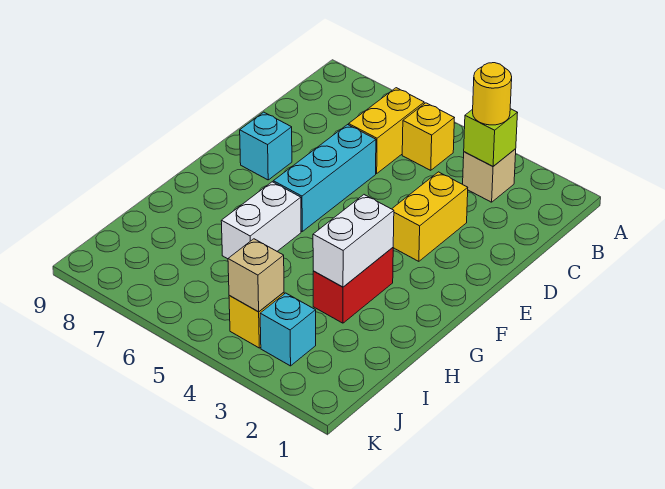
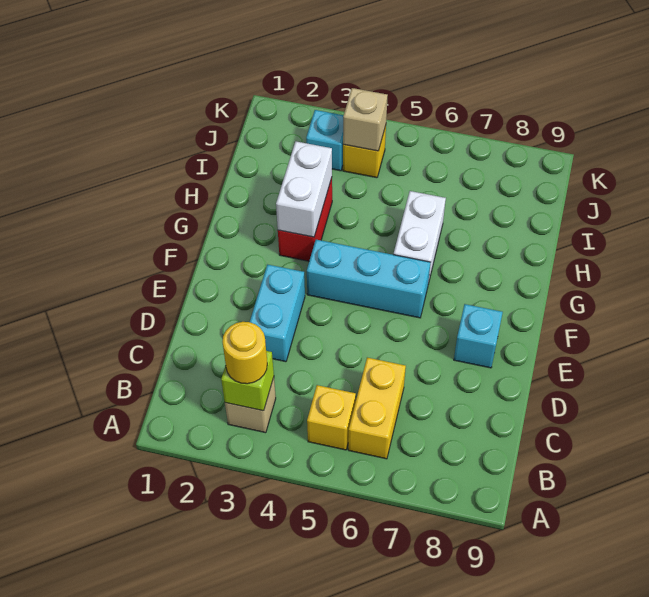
yellow brick D3:E3 level 1 -> cyan brick D3:E3 level 1
cyan brick D6:F6 level 1 -> cyan brick F4:F6 level 1

